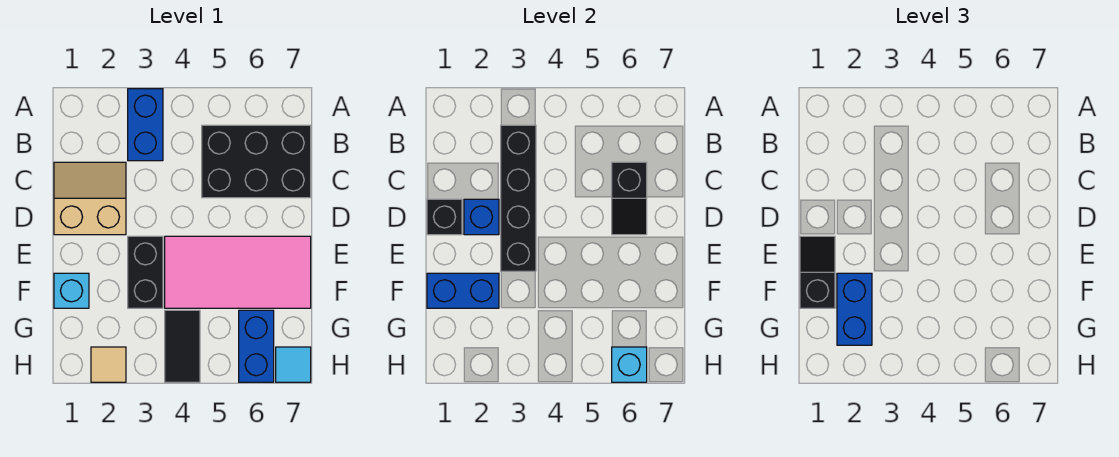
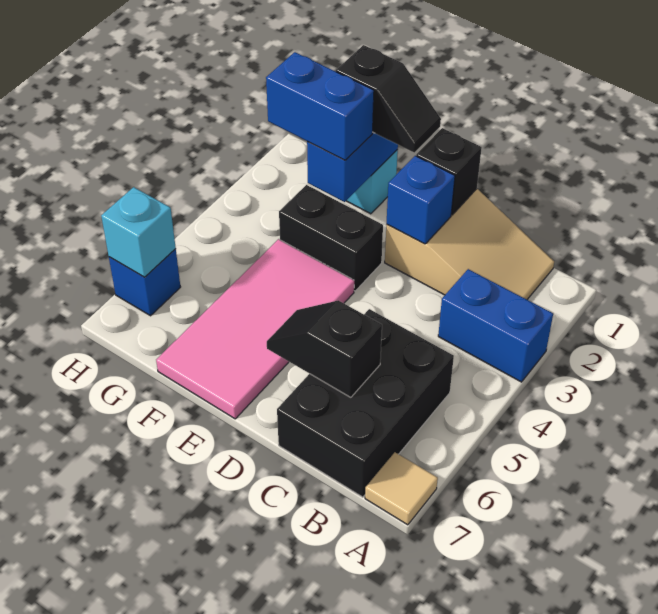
black brick B3:E3 level 2 -> none
tan slope C1:D2 level 1 top D -> tan slope B1:D2 level 1 top D
black tile G4:H4 level 1 -> none
blue brick G6:H6 level 1 -> blue brick H6 level 1
tan tile H2 level 1 -> tan tile A7 level 1
cyan tile H7 level 1 -> none

